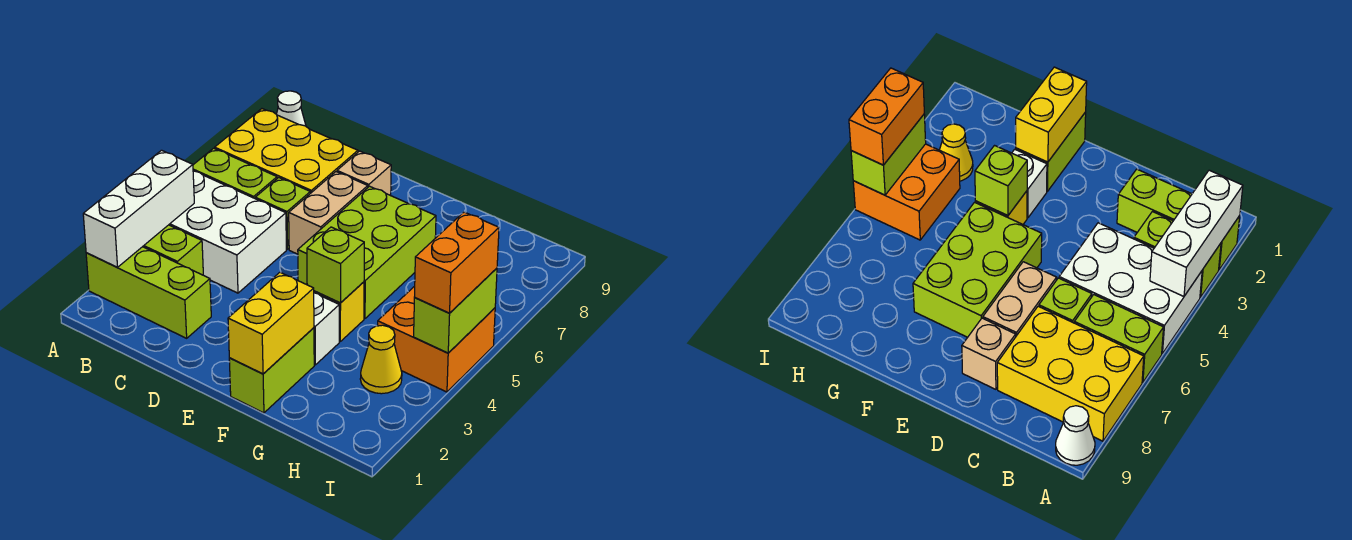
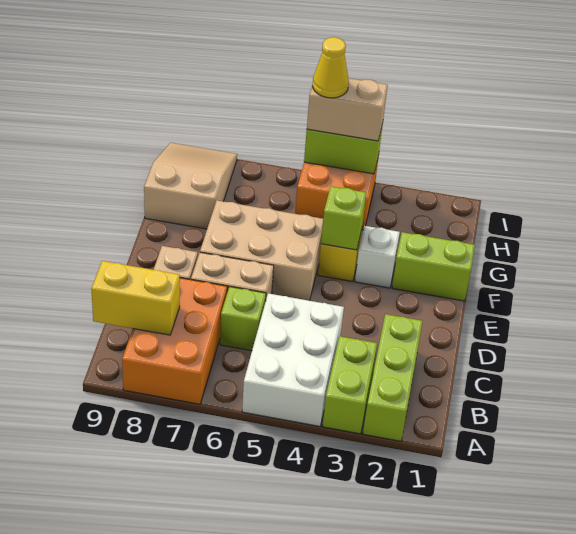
white brick A2:A4 level 2 -> none
lime brick A6:B6 level 1 -> none
yellow brick A7:C8 level 1 -> orange brick A7:C8 level 1
white cone A9 level 1 -> none
lime brick E5:F7 level 1 -> tan brick E5:F7 level 1
yellow brick F1:F2 level 2 -> yellow brick B8:B9 level 2
none -> tan slope G8:I9 level 1 top G
yellow cone H3 level 1 -> yellow cone I5 level 4
orange brick I4:I5 level 3 -> tan brick I4:I5 level 3

